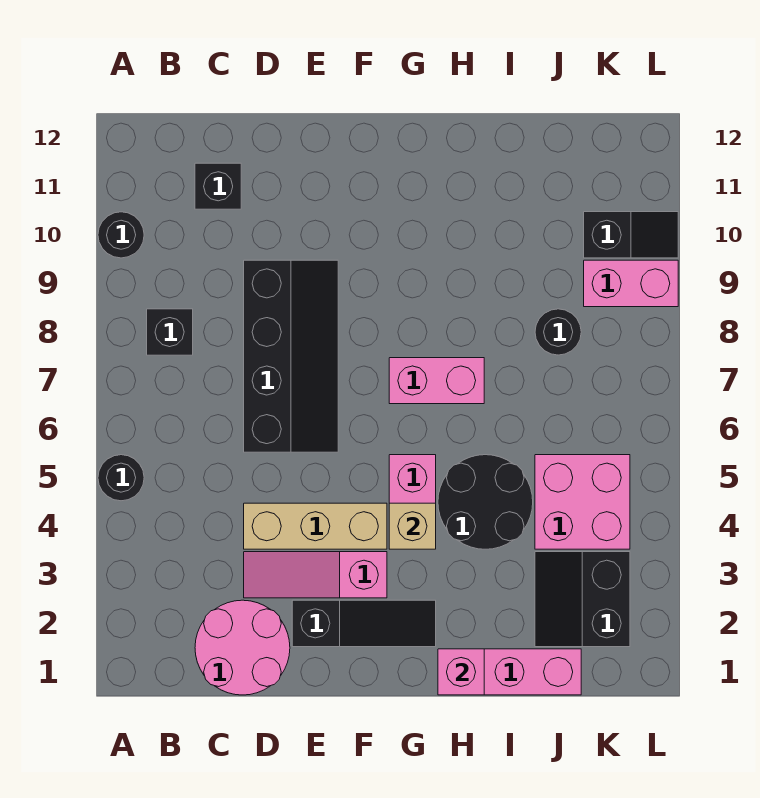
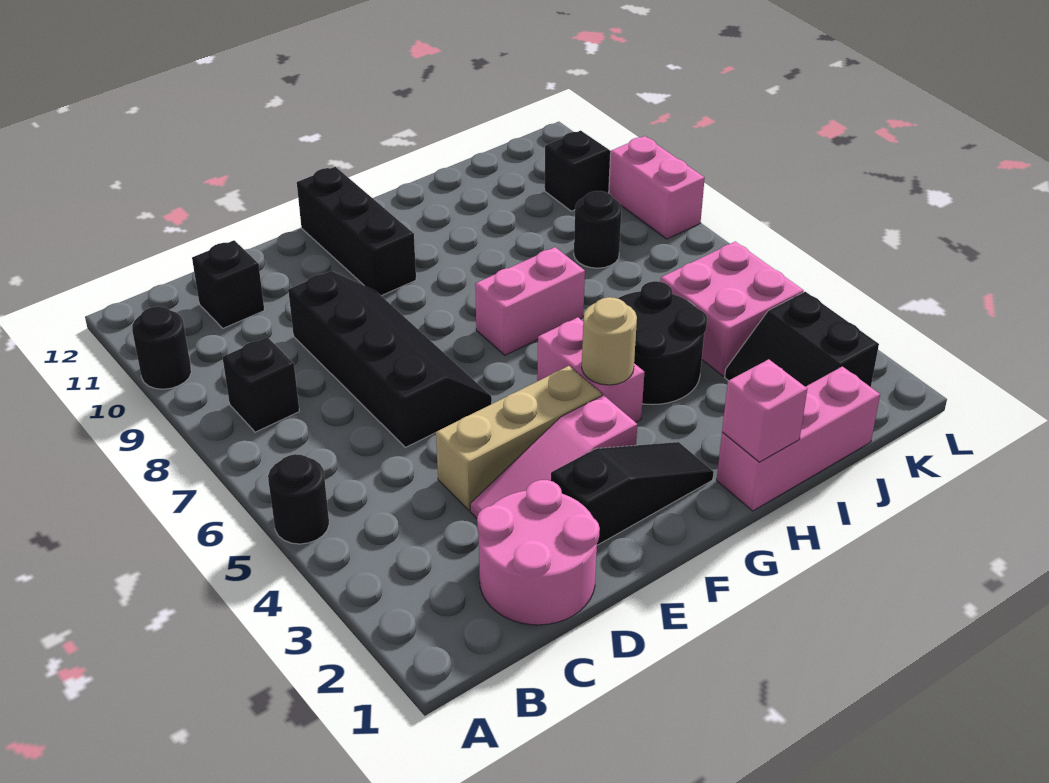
none -> black brick F10:F12 level 1
tan brick G4 level 2 -> tan round brick G4 level 2
pink brick K9:L9 level 1 -> pink brick L8:L9 level 1

